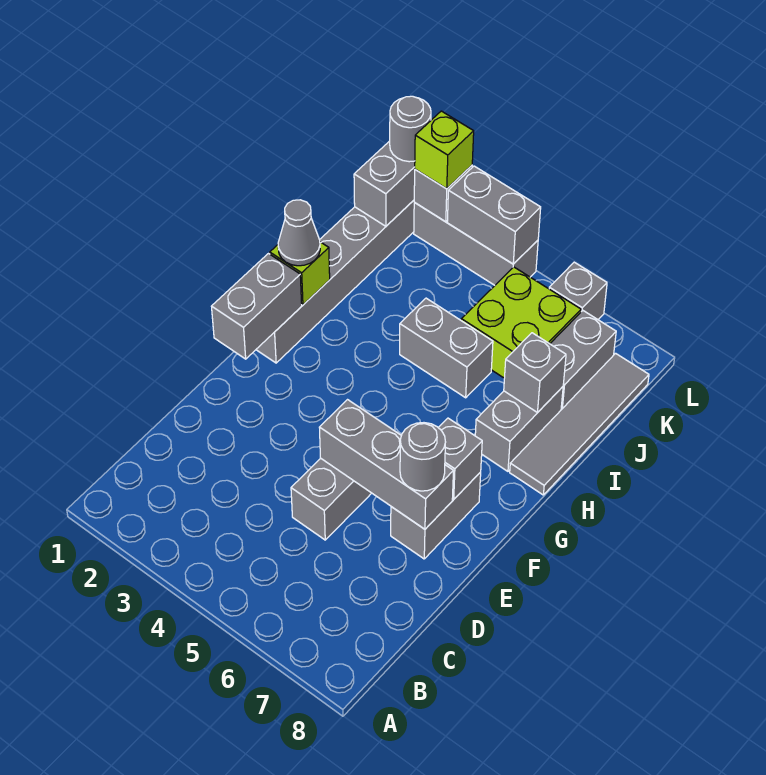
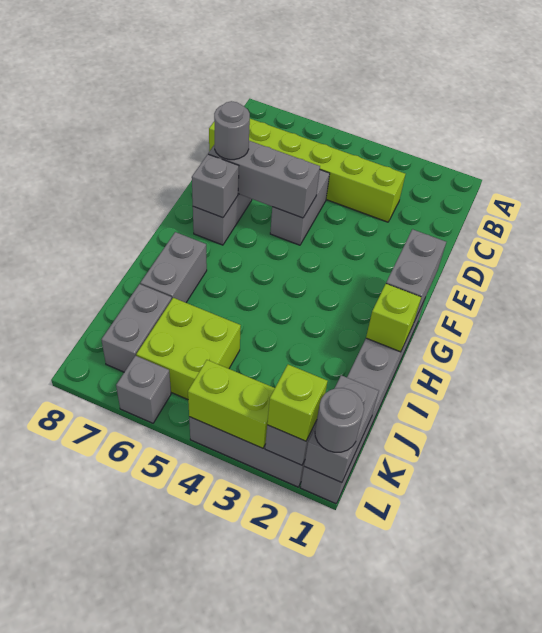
none -> lime brick C3:C8 level 1
grey cone H1 level 3 -> none
grey tile H8:K8 level 1 -> none
grey brick I4:I5 level 1 -> none
grey brick I7 level 2 -> none
grey brick L3:L4 level 2 -> lime brick L3:L4 level 2

